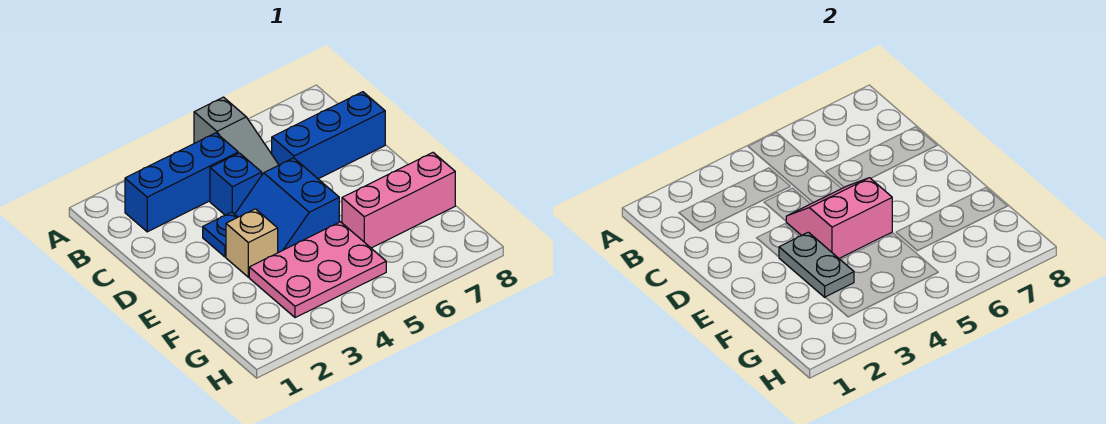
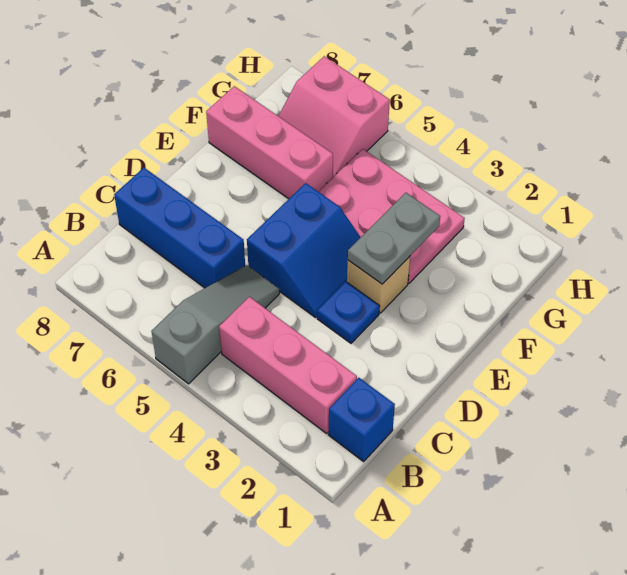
blue brick B2:B4 level 1 -> pink brick B2:B4 level 1
blue brick C4 level 1 -> blue brick B1 level 1
pink slope D4:E5 level 2 top E -> pink slope G6:H7 level 1 top H

